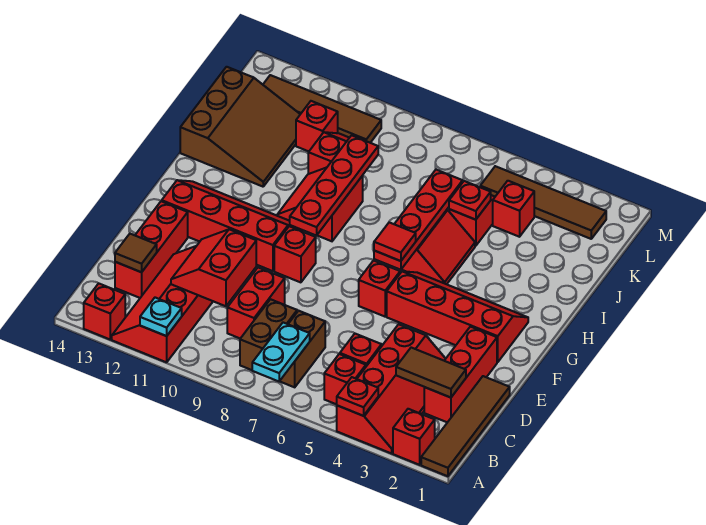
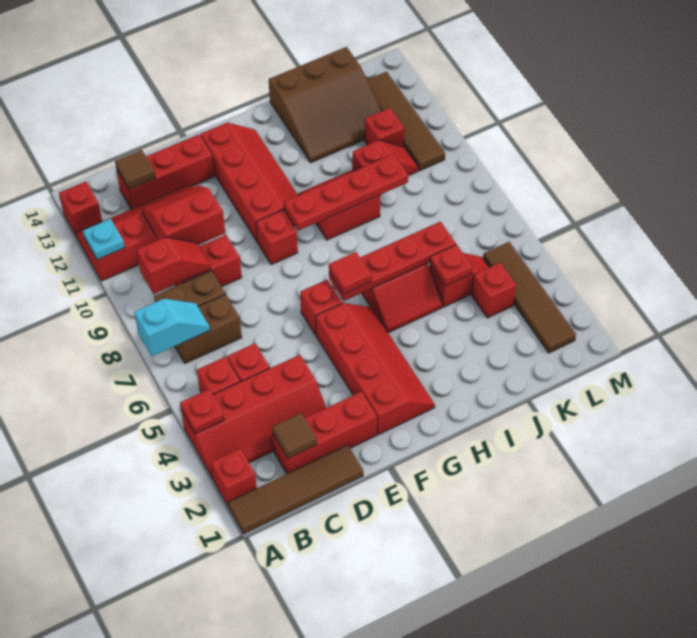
cyan plate A7:B7 level 2 -> cyan slope A7:B7 level 2 top A
none -> red slope B9:C9 level 2 top B
brown tile C2:C3 level 2 -> brown tile C2 level 2

